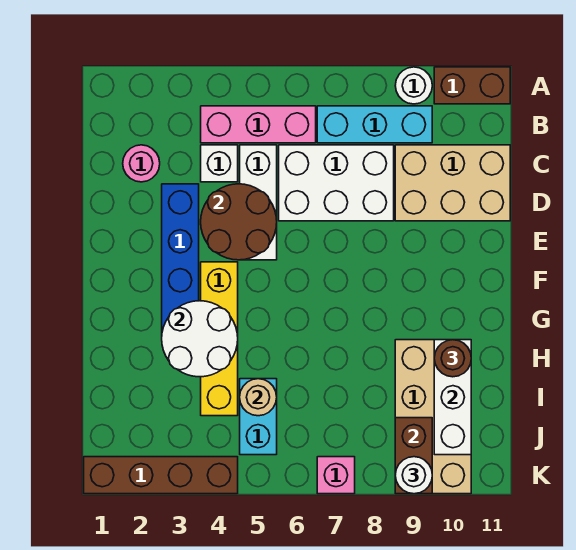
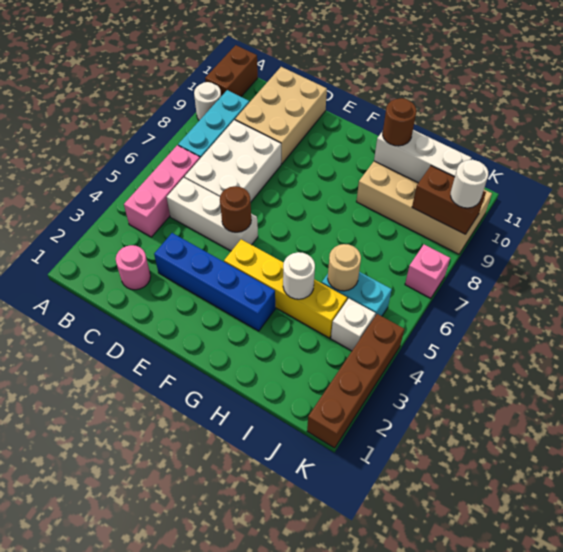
white brick C4 level 1 -> white brick J4 level 1
brown round brick D4:E5 level 2 -> brown round brick E5 level 2
white round brick G3:H4 level 2 -> white round brick H4 level 2

